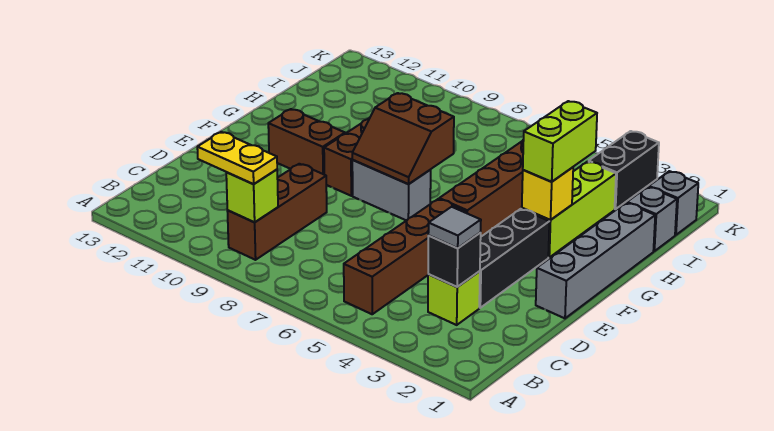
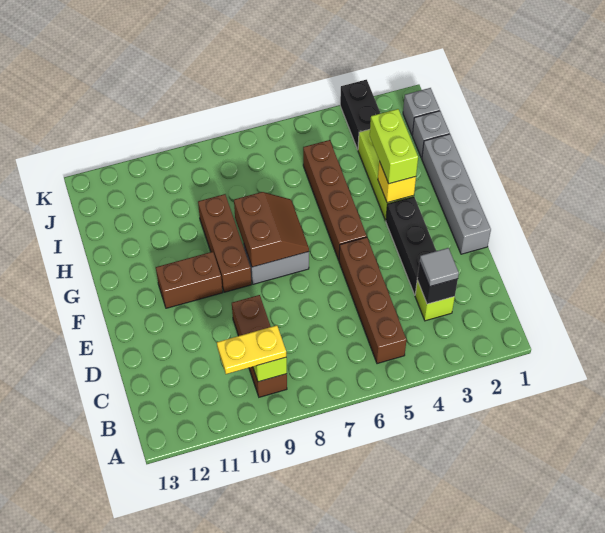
brown slope F7:G8 level 2 top G -> brown slope F7:G8 level 2 top 8

